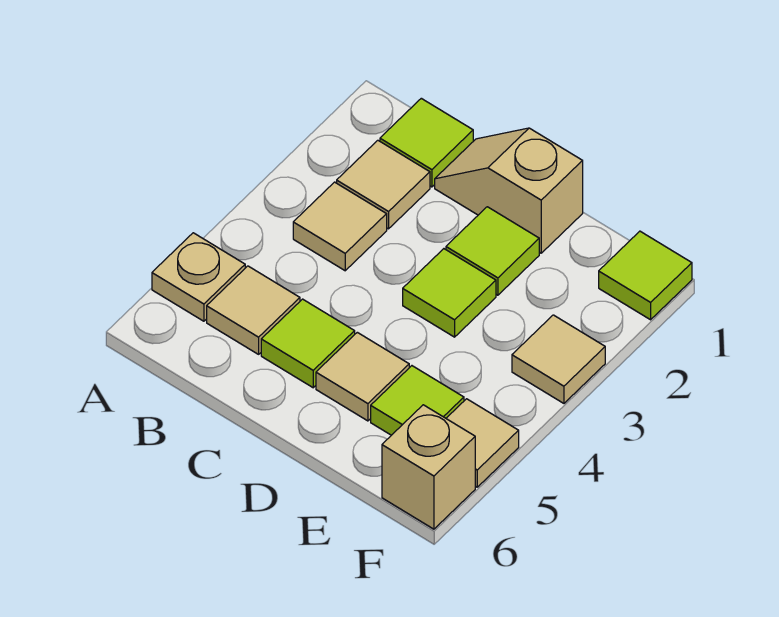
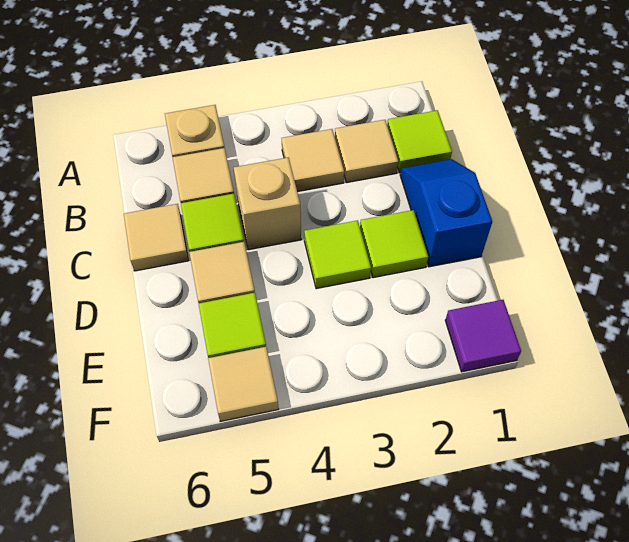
tan slope C1:D1 level 1 top D -> blue slope C1:D1 level 1 top D
lime tile F1 level 1 -> purple tile F1 level 1
tan tile F3 level 1 -> tan tile C6 level 1
tan brick F6 level 1 -> tan brick C4 level 1

